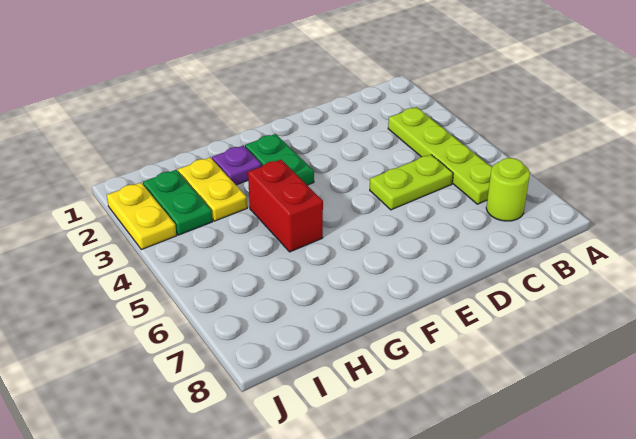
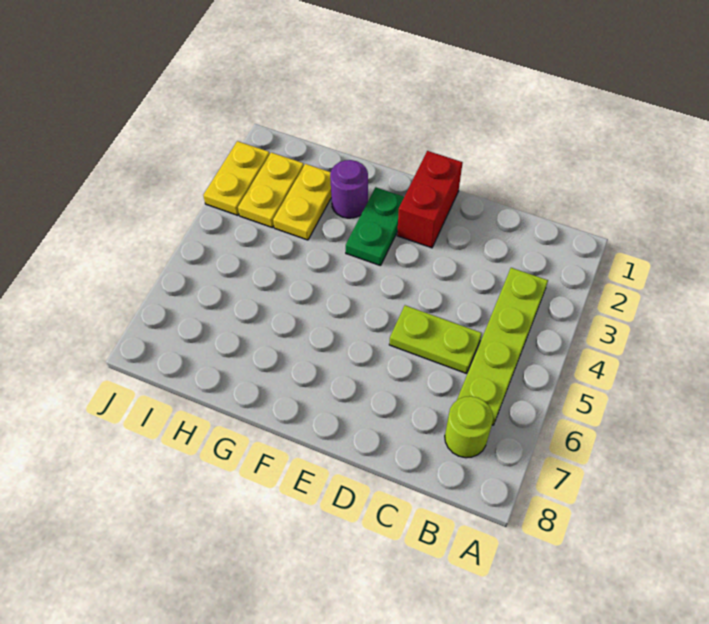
purple plate G2 level 1 -> purple round brick G2 level 1
red brick G4:G5 level 1 -> red brick E1:E2 level 1
green plate I2:I3 level 1 -> yellow plate I2:I3 level 1

